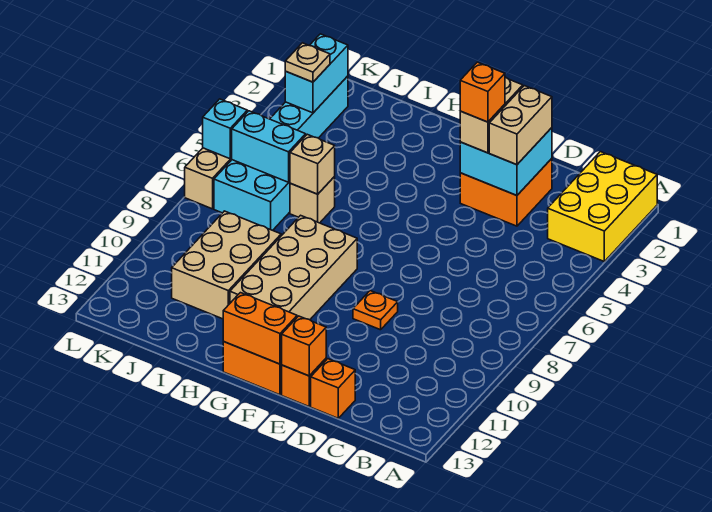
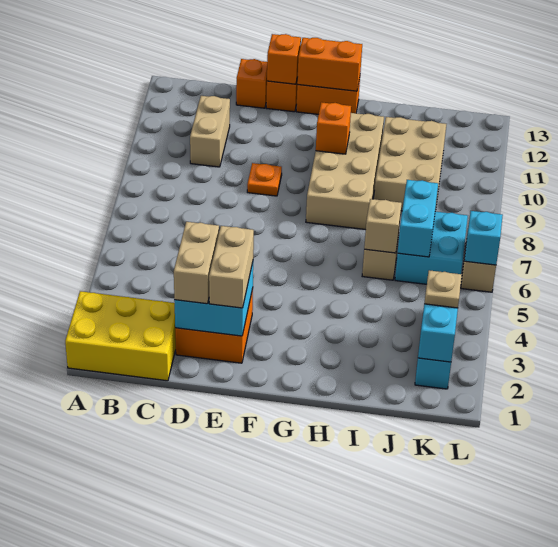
yellow brick A1:B3 level 1 -> yellow brick A1:C2 level 1
none -> tan brick C10:C11 level 1
orange brick E3 level 4 -> orange brick G10 level 2
cyan brick J6:K6 level 2 -> cyan brick J6:J7 level 2

